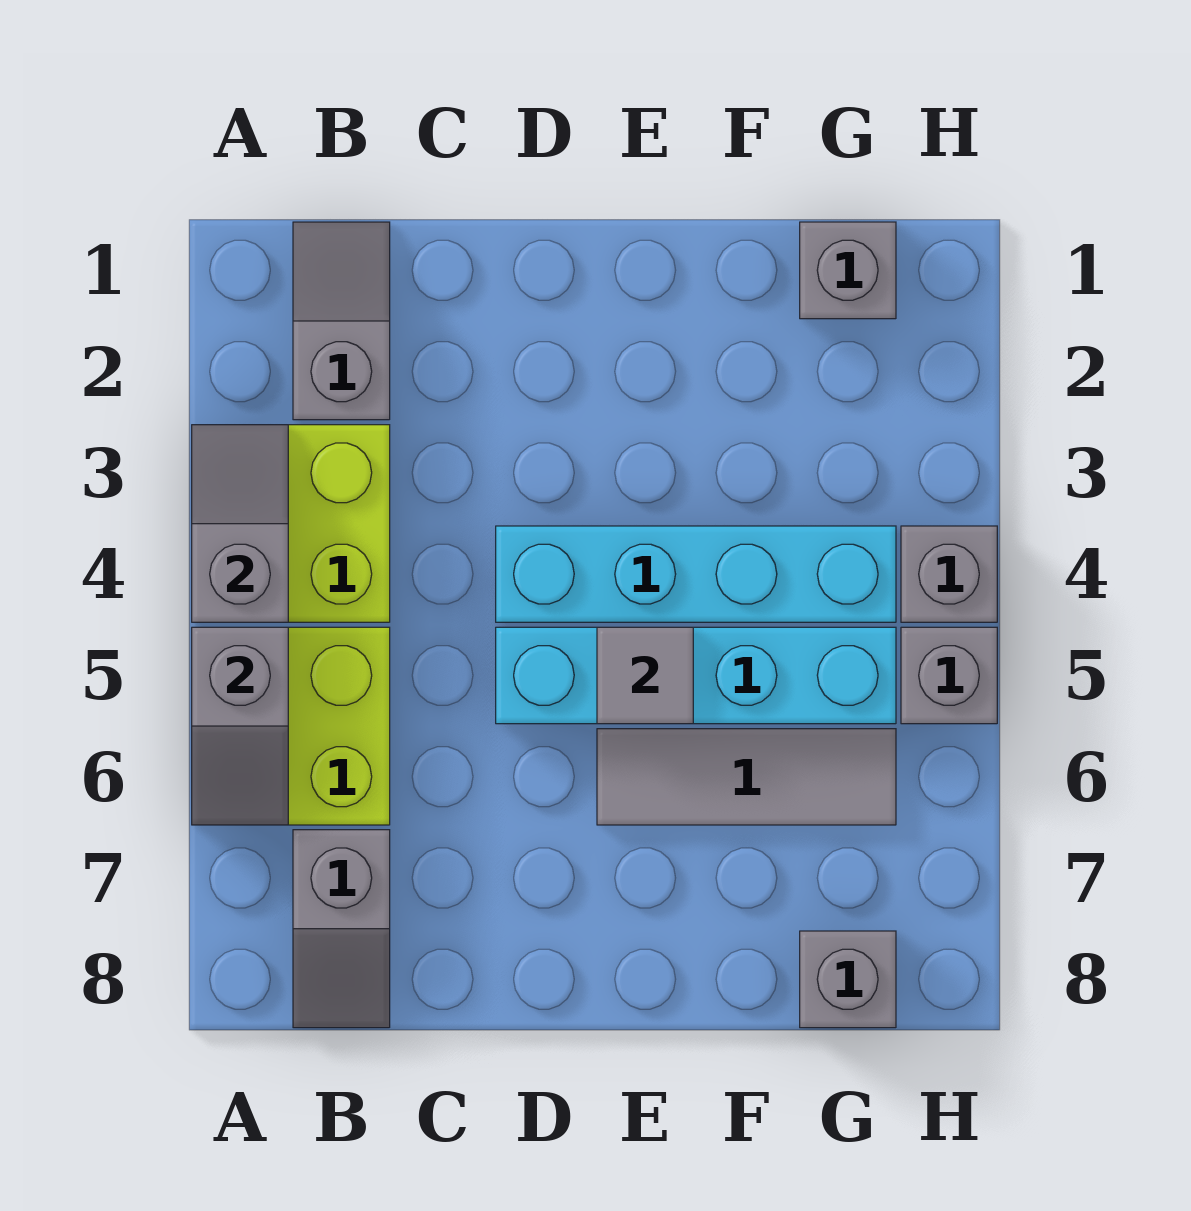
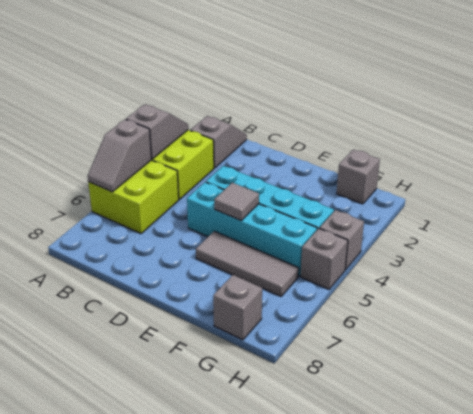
grey slope B7:B8 level 1 top 7 -> none

